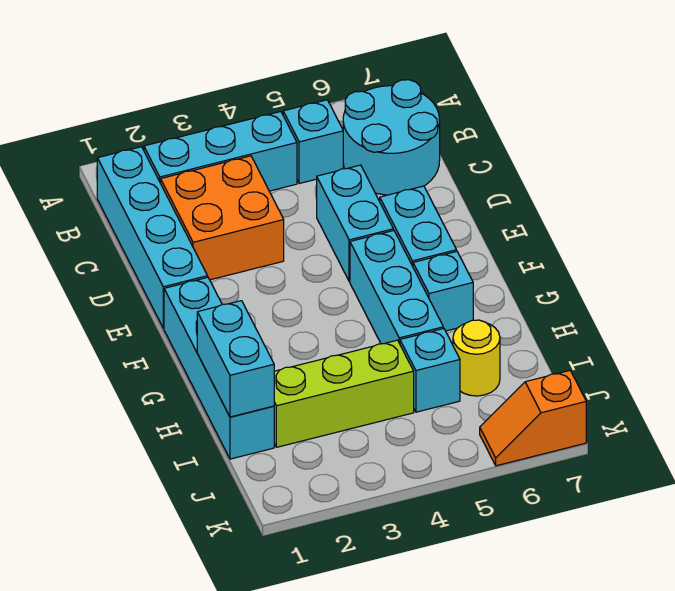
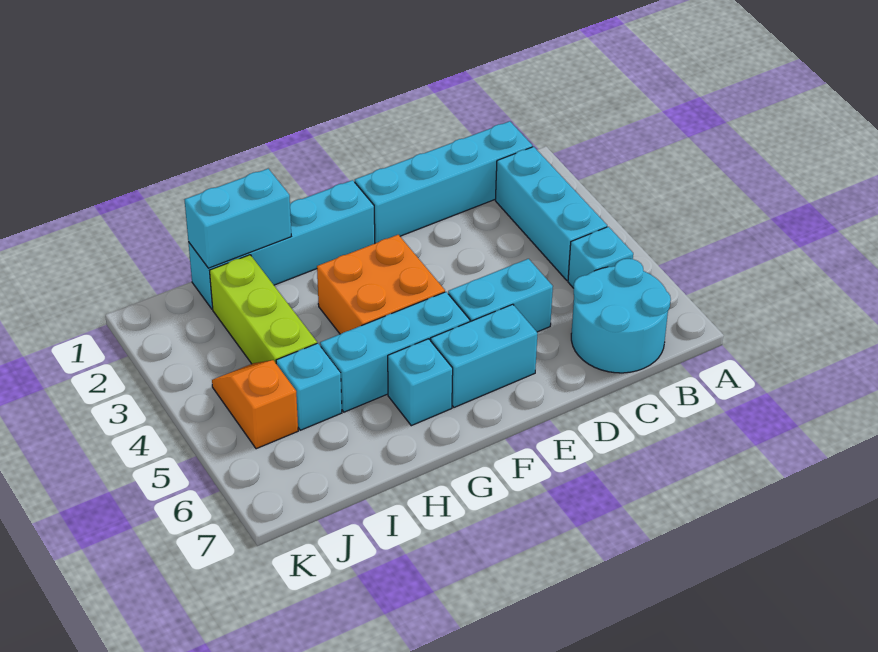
orange brick C2:D3 level 1 -> orange brick F3:G4 level 1
yellow round brick I6 level 1 -> none
orange slope K6:K7 level 1 top 7 -> orange slope J4:J5 level 1 top 5

